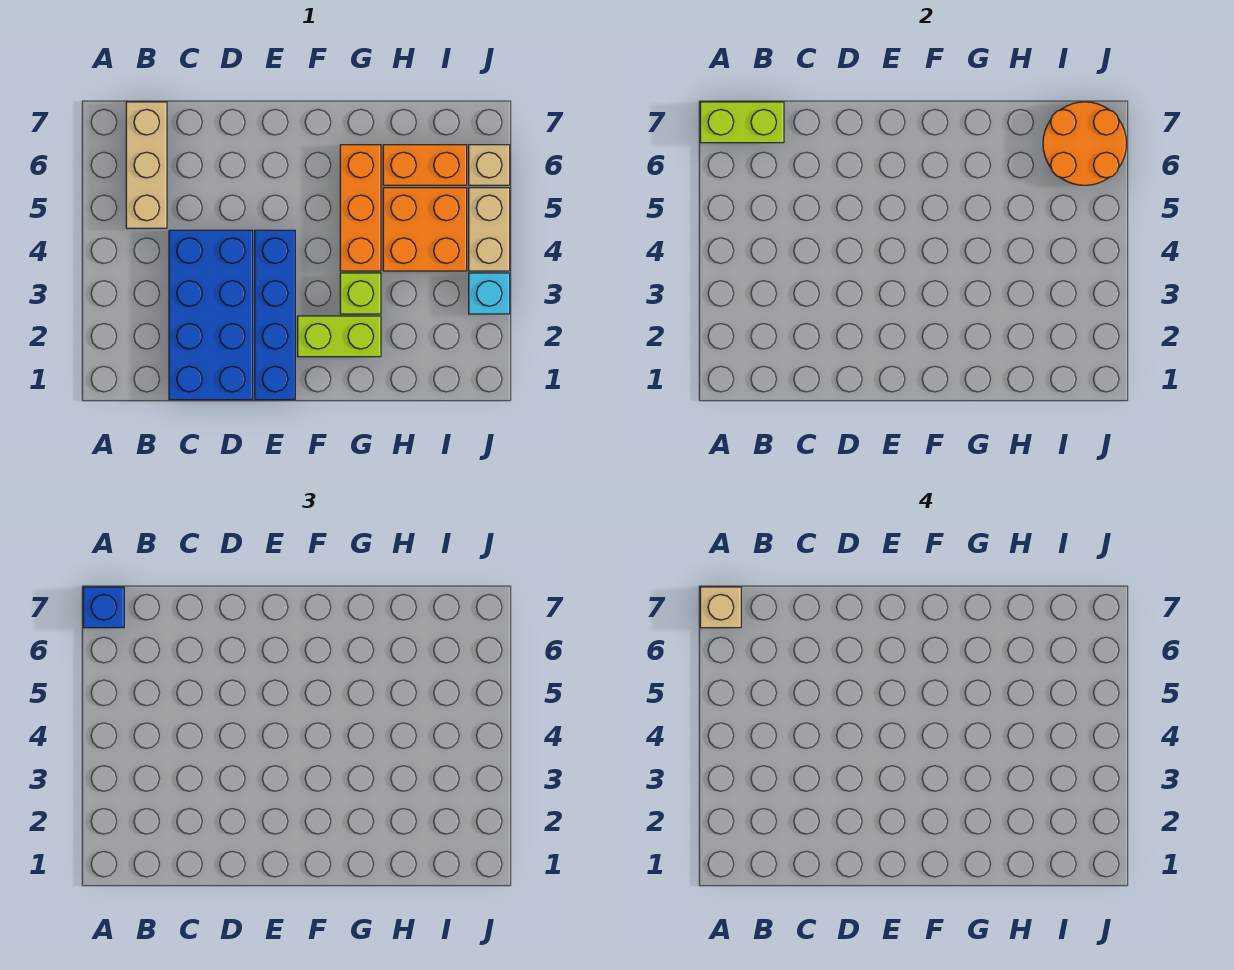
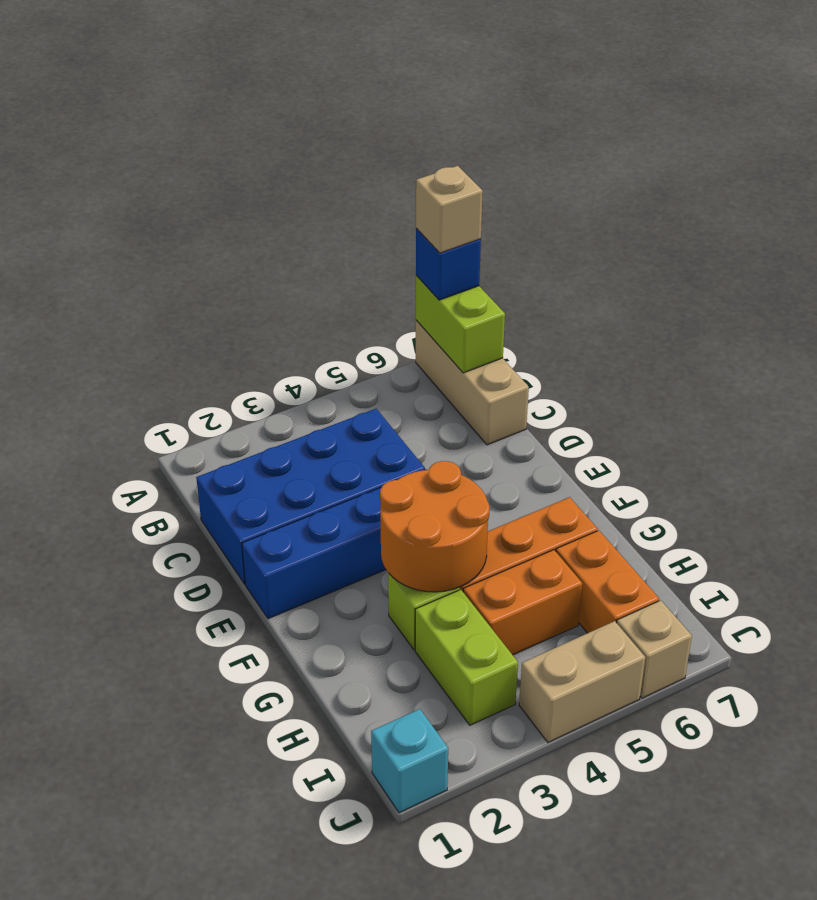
tan brick B5:B7 level 1 -> tan brick A7:C7 level 1
lime brick F2:G2 level 1 -> lime brick H3:I3 level 1
orange brick H4:I5 level 1 -> orange brick H4:H5 level 1
orange round brick I6:J7 level 2 -> orange round brick F3:G4 level 2
cyan brick J3 level 1 -> cyan brick J1 level 1

